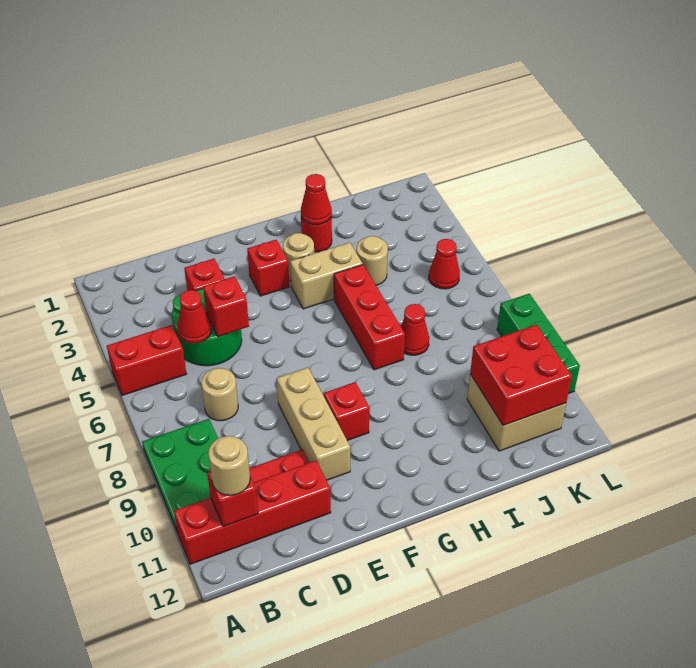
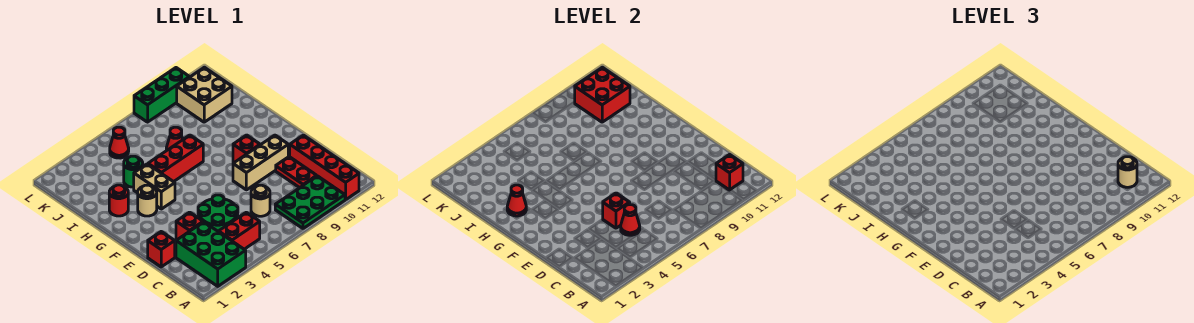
none -> green brick A2:C3 level 1
red brick A5:B5 level 1 -> red brick B4:B5 level 1
red brick F3 level 1 -> red brick D1 level 1
tan round brick I4 level 1 -> green round brick I4 level 1

